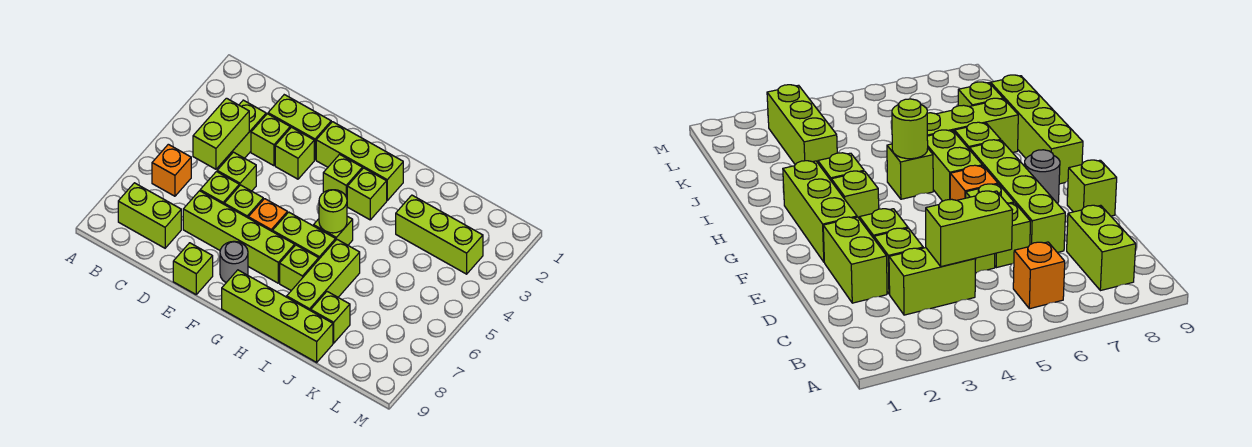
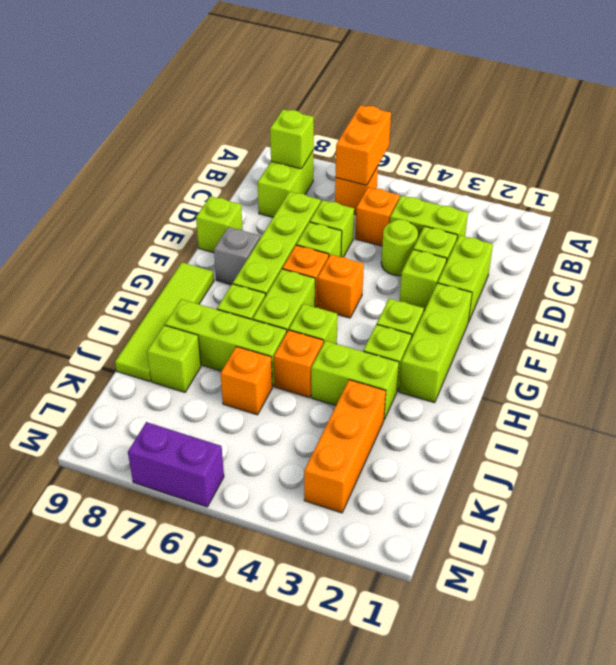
none -> orange brick A6:B6 level 2
lime brick C4:C5 level 2 -> lime brick I3:I4 level 1
none -> orange brick C5 level 1
lime brick D5 level 1 -> lime brick B8 level 2
none -> orange brick F5 level 1
grey round brick F8 level 1 -> grey brick F8 level 1
lime brick G9:J9 level 1 -> lime tile G9:J9 level 1
lime round brick H5 level 2 -> lime round brick D4 level 1
none -> orange brick I5 level 1
lime brick J3:L3 level 1 -> orange brick J3:L3 level 1
none -> orange brick J6 level 1
none -> purple brick M6:M7 level 1

